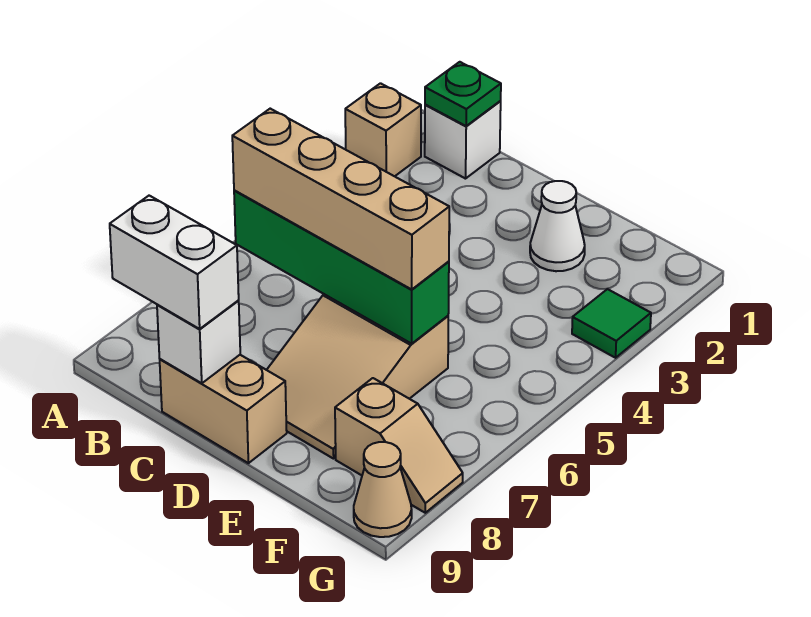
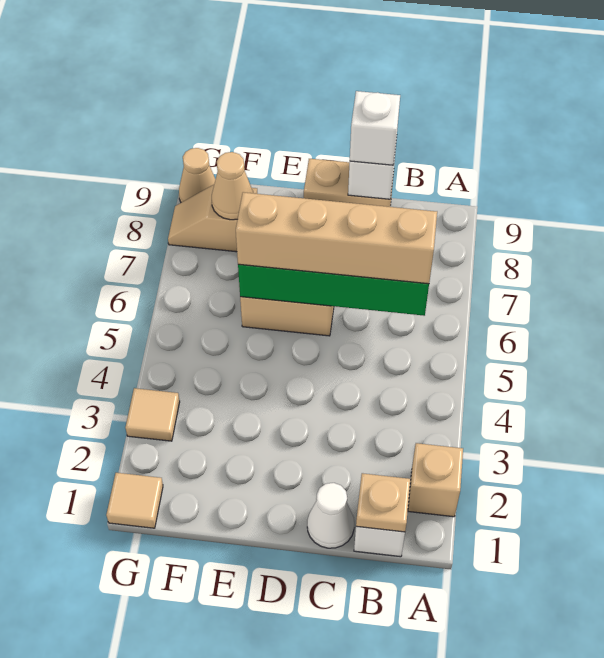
green plate B1 level 2 -> tan plate B1 level 2
white brick B9:C9 level 3 -> white brick C9 level 3
white cone E2 level 1 -> white cone C1 level 1
none -> tan cone F8 level 2
none -> tan tile G1 level 1
green tile G3 level 1 -> tan tile G3 level 1

